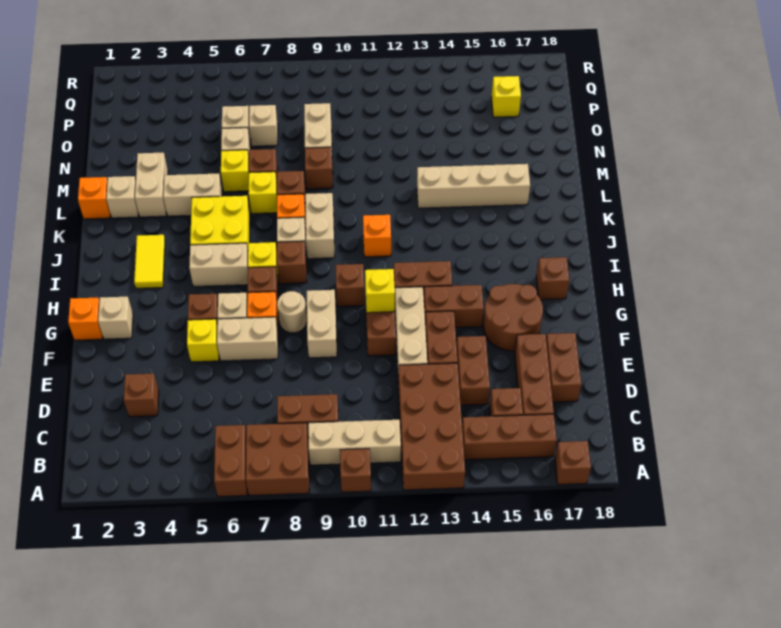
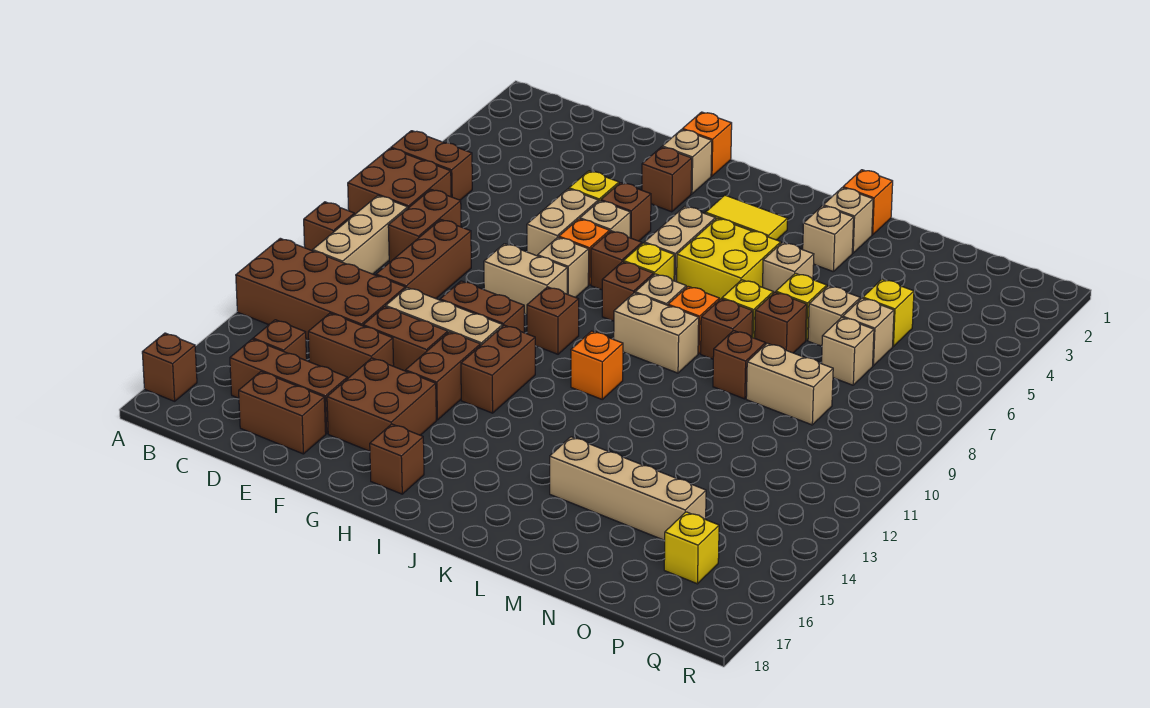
brown brick B14:B16 level 1 -> brown brick D9:D11 level 1
brown brick D3 level 1 -> brown brick G3 level 1
brown round brick F15:G16 level 1 -> brown brick F15:G16 level 1
tan round brick G8 level 1 -> tan brick G8 level 1
yellow brick G11 level 2 -> yellow brick O5 level 1
tan brick L3:M3 level 1 -> tan brick L3 level 1
tan brick L4:L5 level 1 -> tan brick L5 level 1
tan brick L13:L16 level 1 -> tan brick L15:O15 level 1

